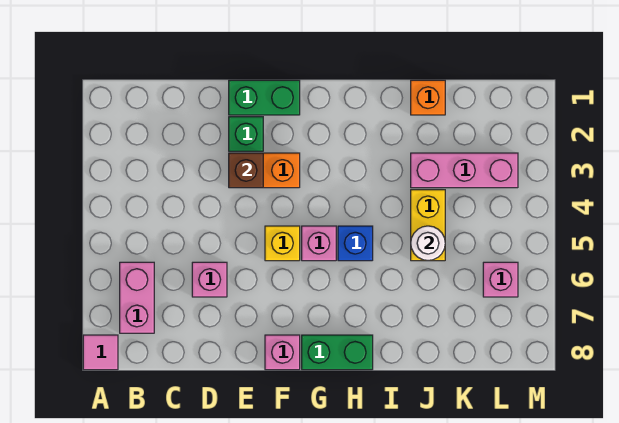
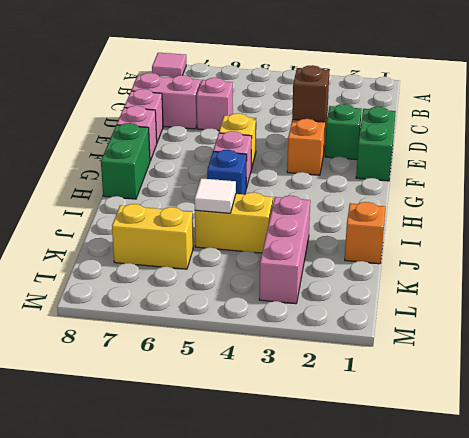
pink brick B6:B7 level 1 -> pink brick D7:D8 level 1
white round brick J5 level 2 -> white tile J5 level 2
none -> yellow brick K6:K7 level 1
pink brick L6 level 1 -> pink brick E8 level 1

